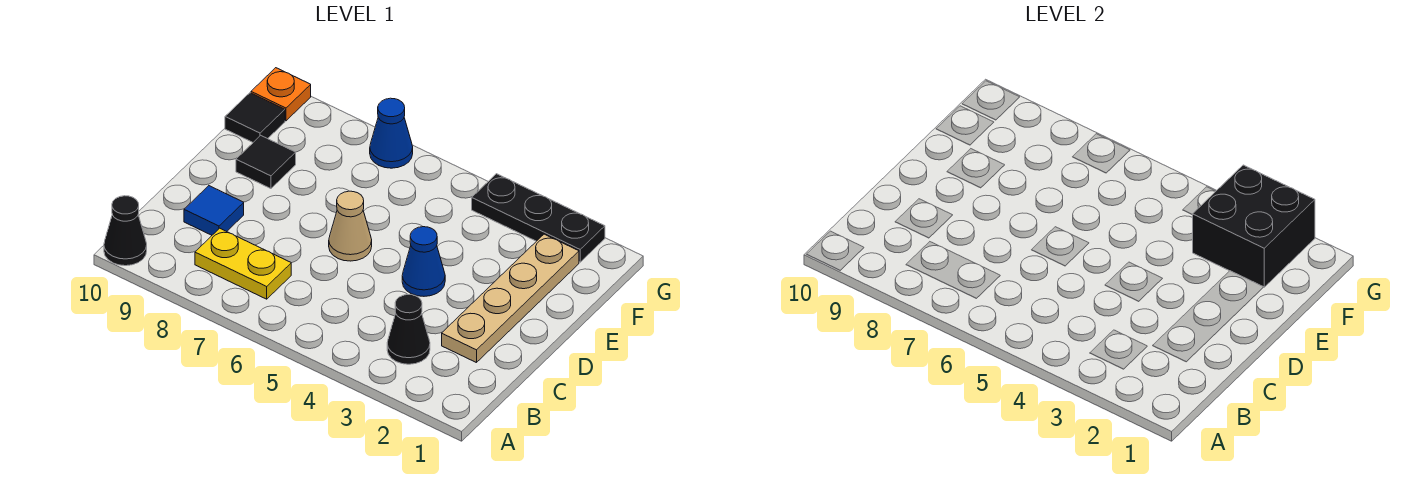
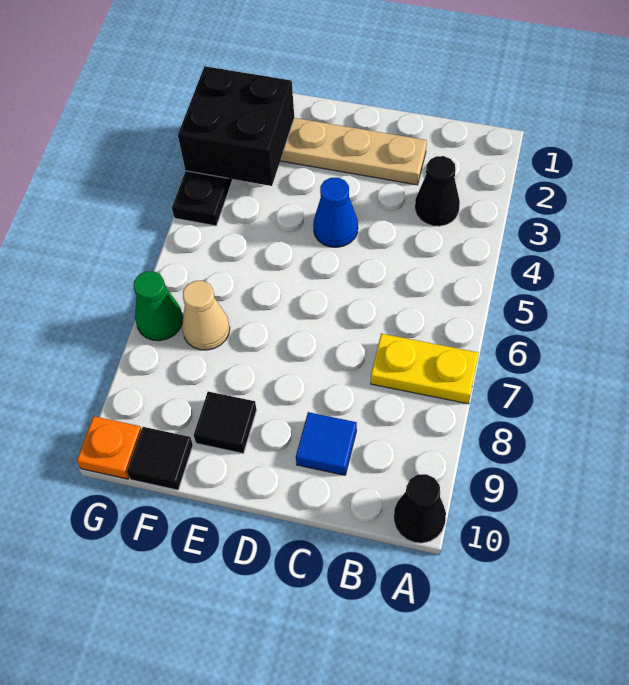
yellow plate B7:B8 level 1 -> yellow plate A7:B7 level 1
tan cone D6 level 1 -> tan cone F7 level 1
blue cone G7 level 1 -> green cone G7 level 1

